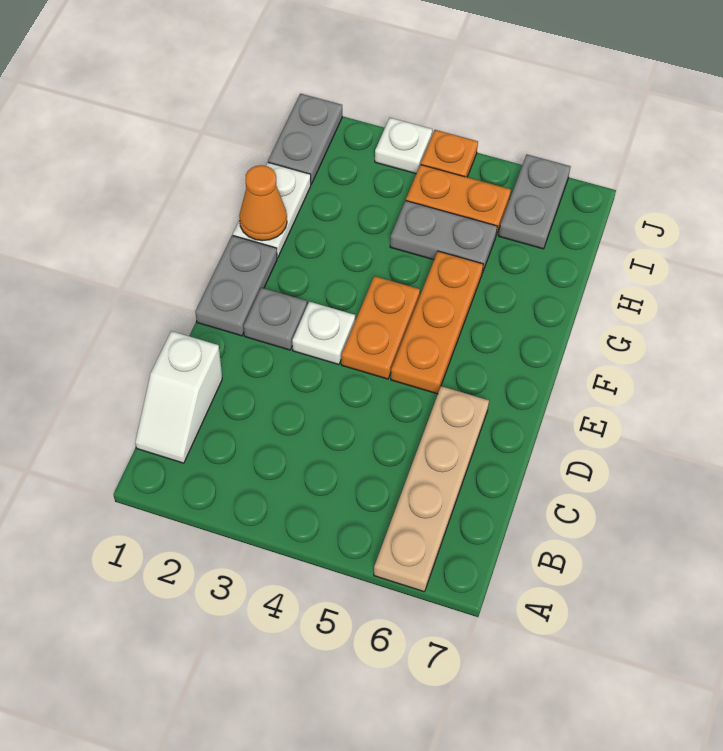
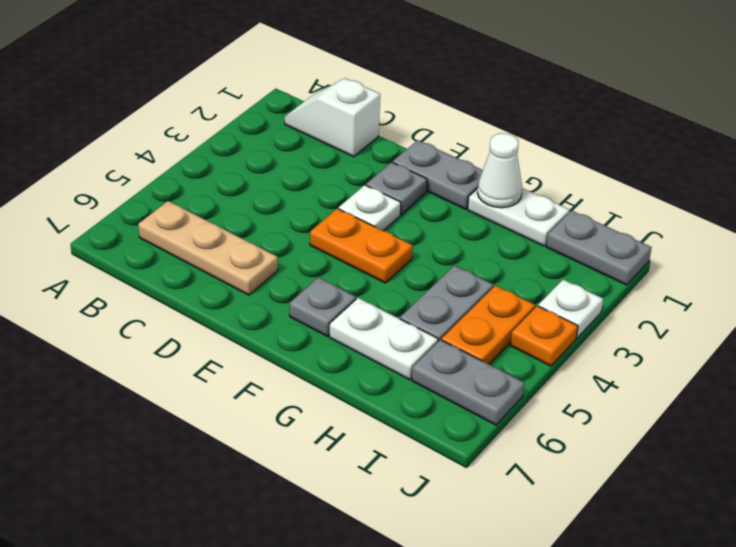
tan plate A6:D6 level 1 -> tan plate B6:D6 level 1
orange plate E5:G5 level 1 -> none
none -> grey plate F6 level 1
orange cone G1 level 2 -> white cone G1 level 2
none -> white plate G6:H6 level 1

